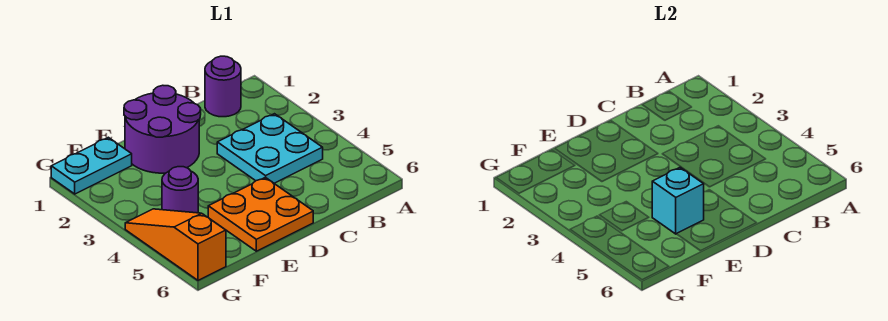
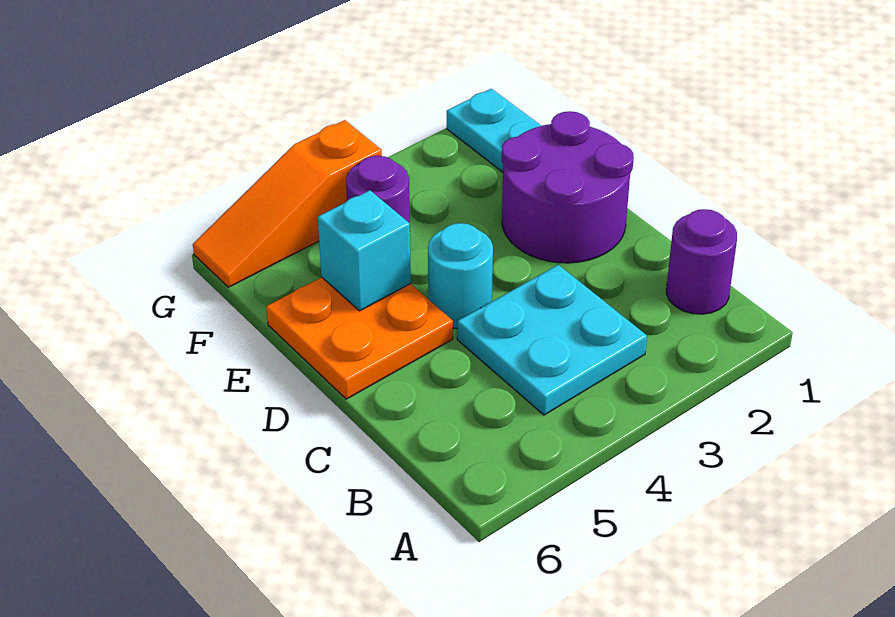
none -> cyan round brick D4 level 1
orange slope G4:G6 level 1 top 6 -> orange slope G4:G6 level 1 top 4

